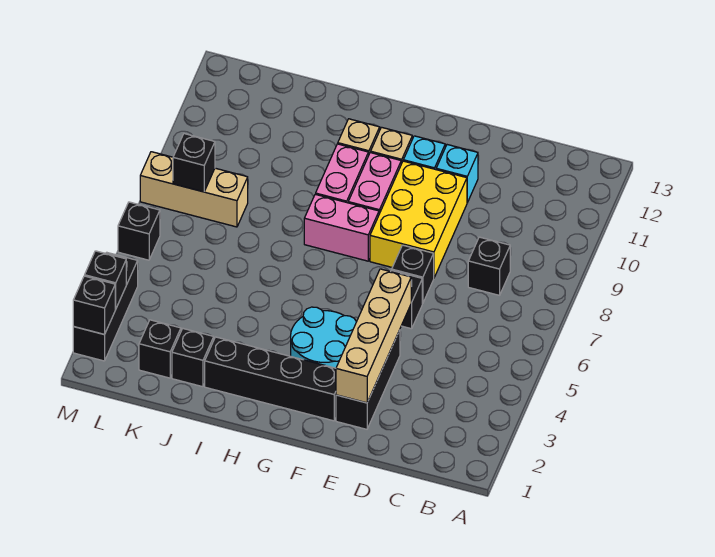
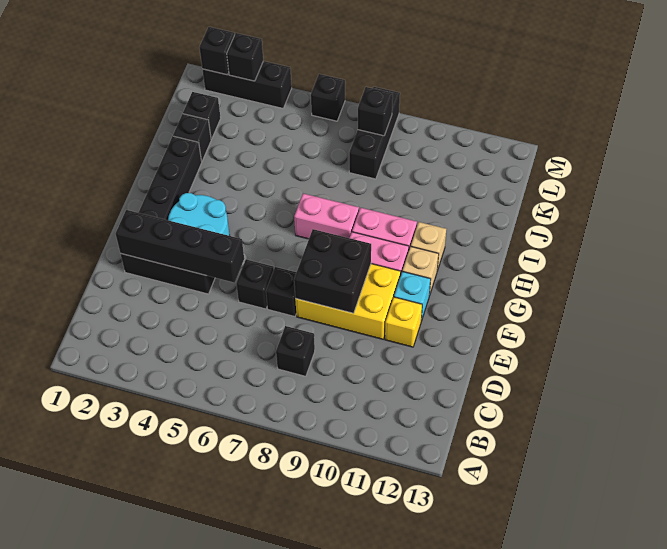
tan brick E2:E5 level 2 -> black brick E2:E5 level 2
none -> black brick E8:F9 level 2
cyan brick E11 level 1 -> yellow brick E11 level 1
pink brick G8:H8 level 1 -> pink brick H7:H8 level 1
tan brick K8:M8 level 1 -> black brick K8:M8 level 1

